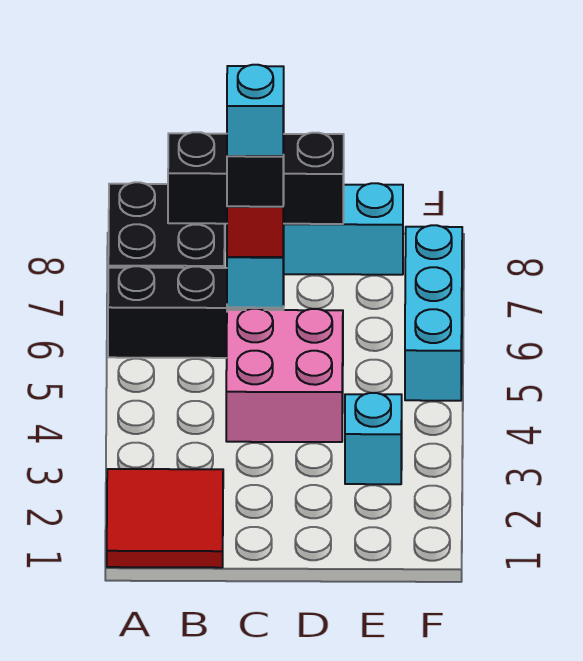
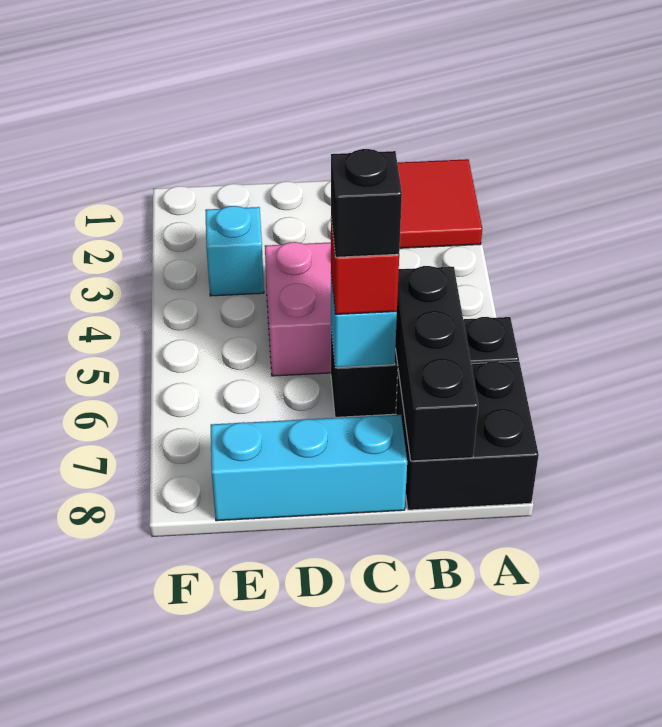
black brick B8:D8 level 2 -> black brick B6:B8 level 2
cyan brick C6 level 5 -> none
cyan brick F5:F7 level 1 -> none

